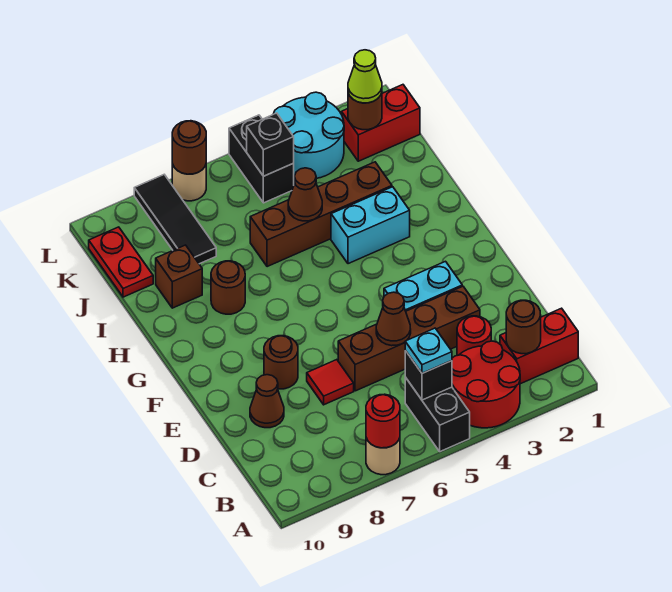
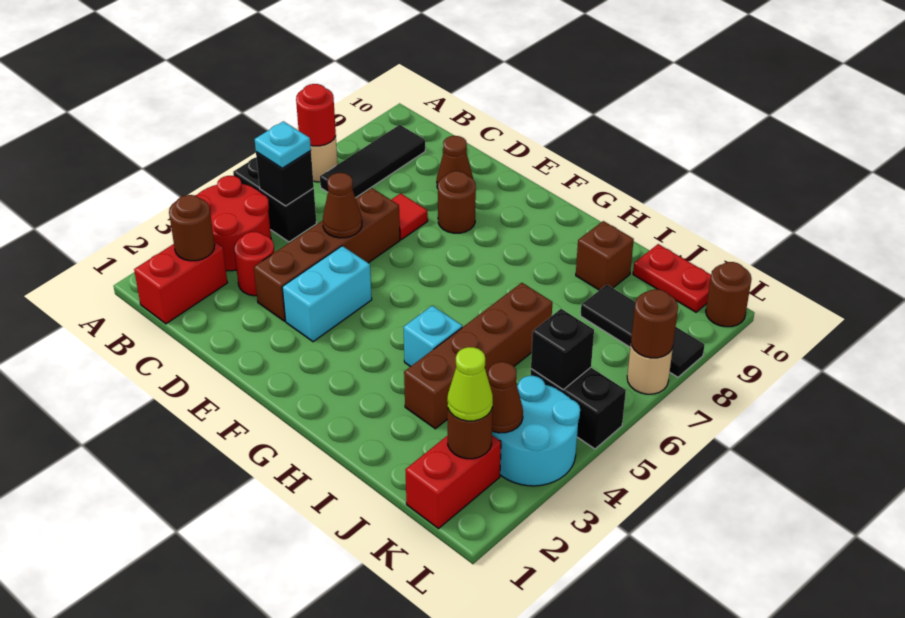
none -> black tile B7:B9 level 1
cyan brick H3:H4 level 1 -> cyan brick H4 level 1
brown round brick H8 level 1 -> brown round brick L10 level 1
brown cone I5 level 2 -> brown cone K3 level 2

